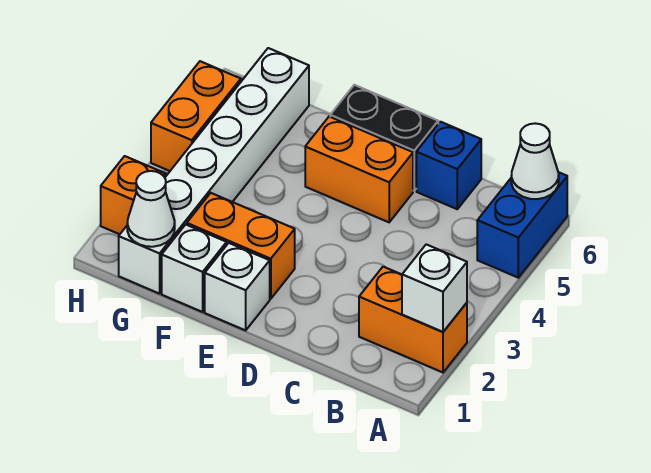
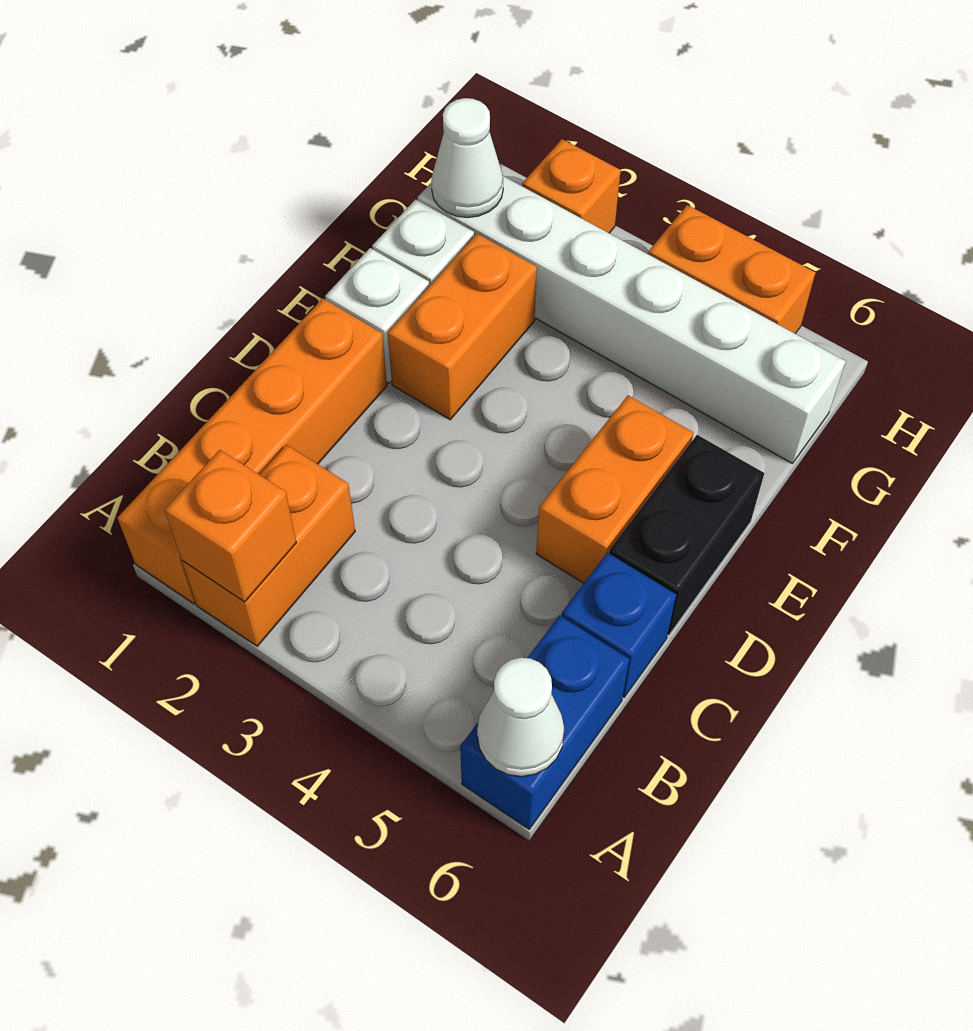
none -> orange brick A1:D1 level 1
white brick A2 level 2 -> orange brick A2 level 2
blue brick A5:A6 level 1 -> blue brick A6:B6 level 1

